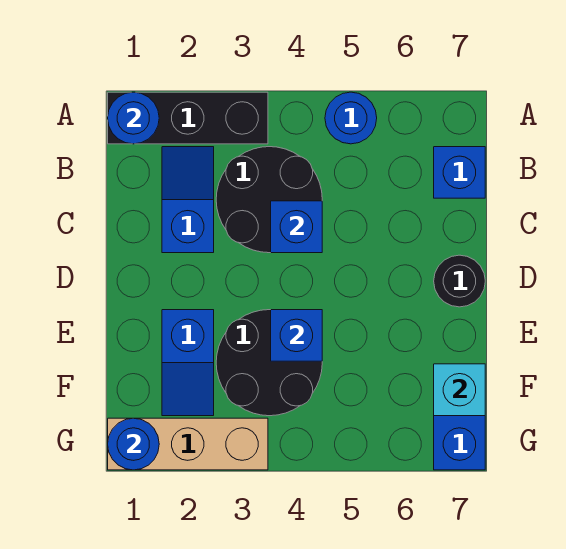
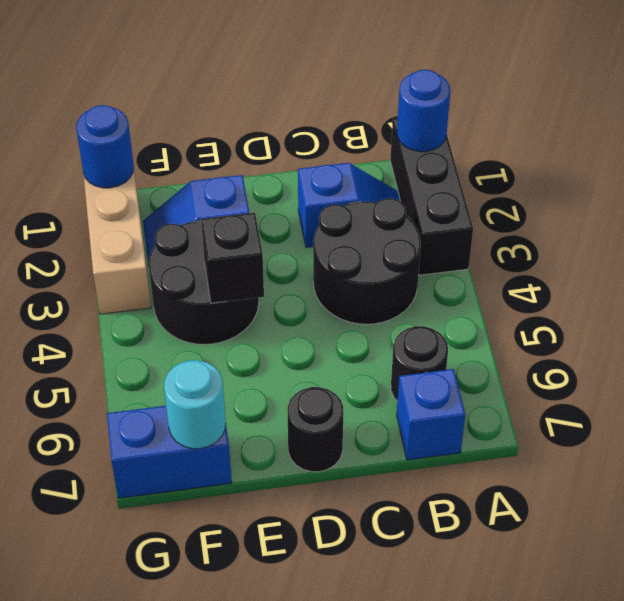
blue round brick A5 level 1 -> none
none -> black round brick B6 level 1
blue brick C4 level 2 -> none
blue brick E4 level 2 -> black brick E4 level 2
cyan brick F7 level 2 -> cyan round brick F7 level 2

